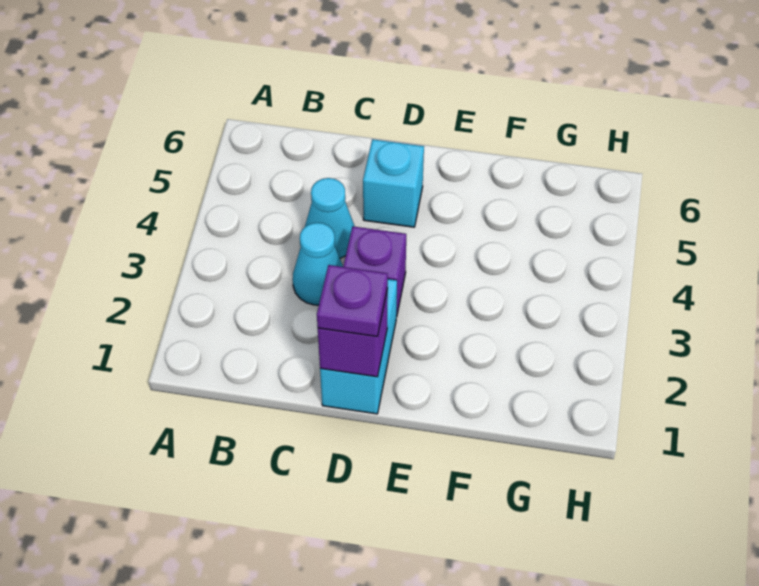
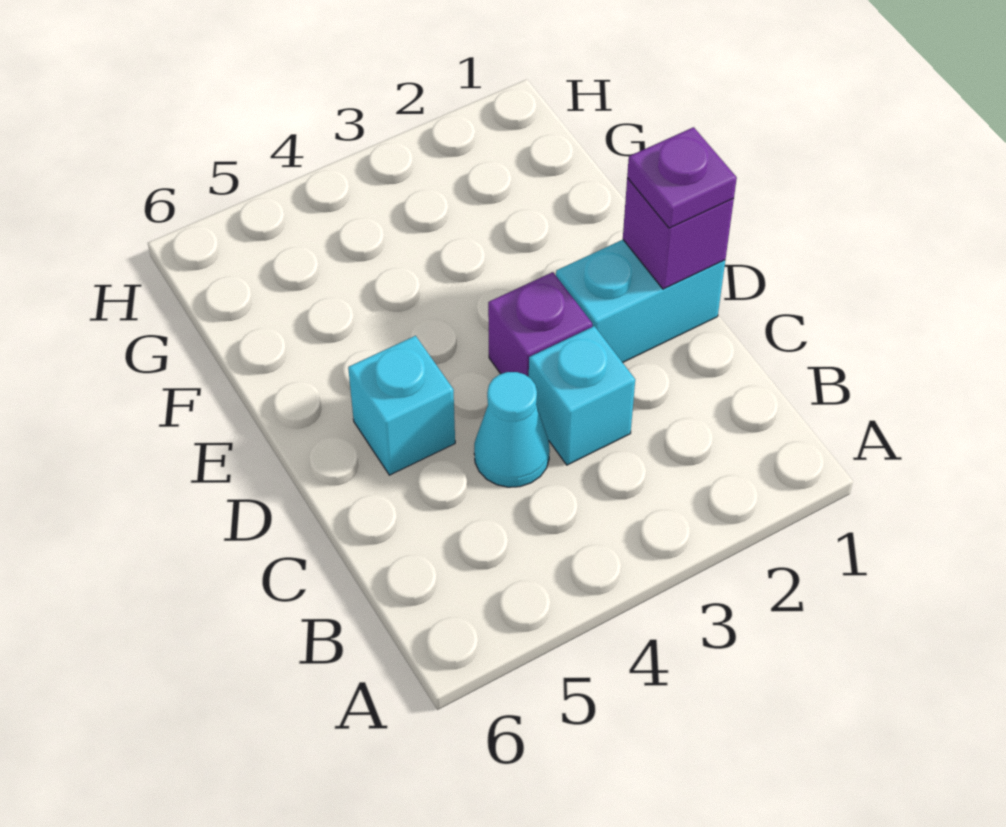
cyan cone C3 level 1 -> cyan brick C3 level 1

